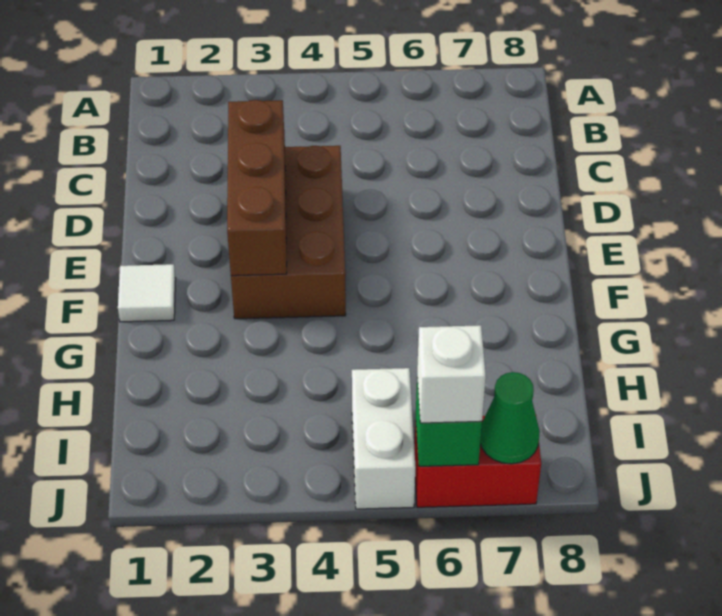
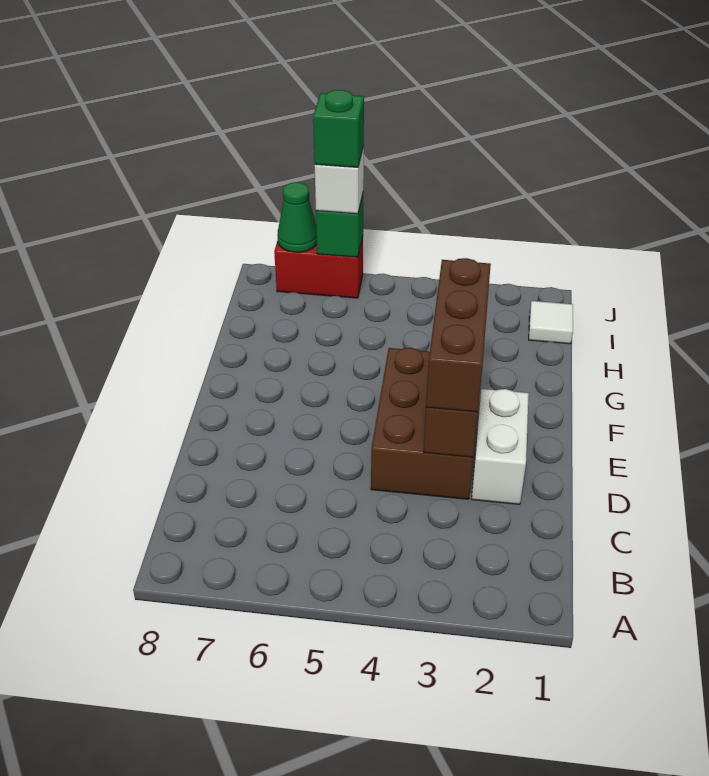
none -> brown brick D3:F3 level 3
white tile F1 level 1 -> white tile I1 level 1
white brick I5:J5 level 1 -> white brick D2:E2 level 1
none -> green brick J6 level 4

